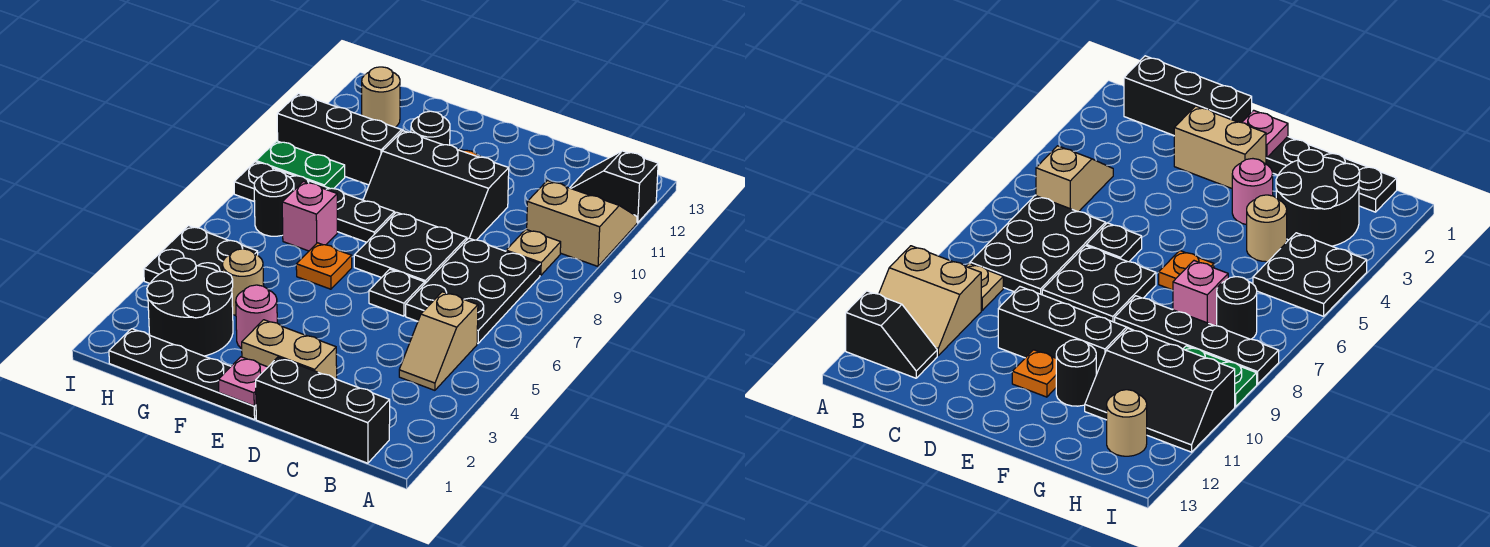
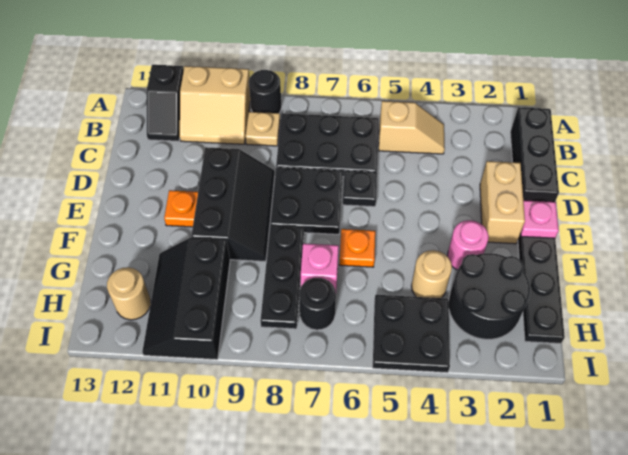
tan slope A10:B11 level 1 top 10 -> tan slope A10:B11 level 1 top A
black plate F8:I8 level 1 -> black plate F8:H8 level 1
black round brick F11 level 1 -> black round brick A9 level 1
green plate H9:I9 level 1 -> none

